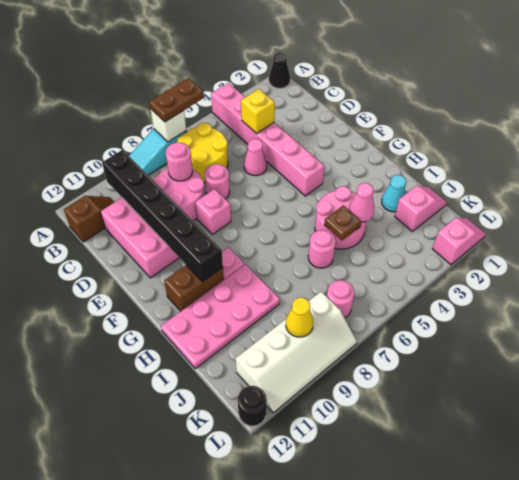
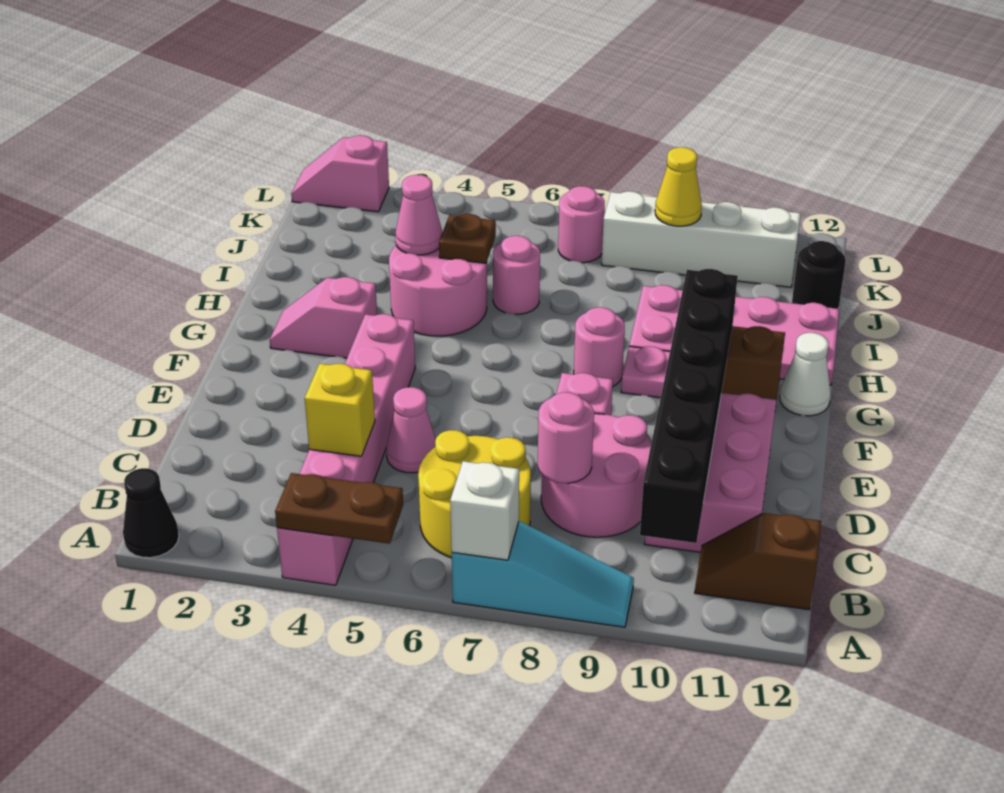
brown plate A6:A7 level 3 -> brown plate A4:A5 level 2
pink round brick D7 level 1 -> pink round brick G8 level 1
none -> white cone G12 level 1
cyan cone I2 level 1 -> none
pink slope J1:J2 level 1 top 2 -> pink slope G2:G3 level 1 top 3
black round brick L12 level 1 -> black round brick J12 level 1

